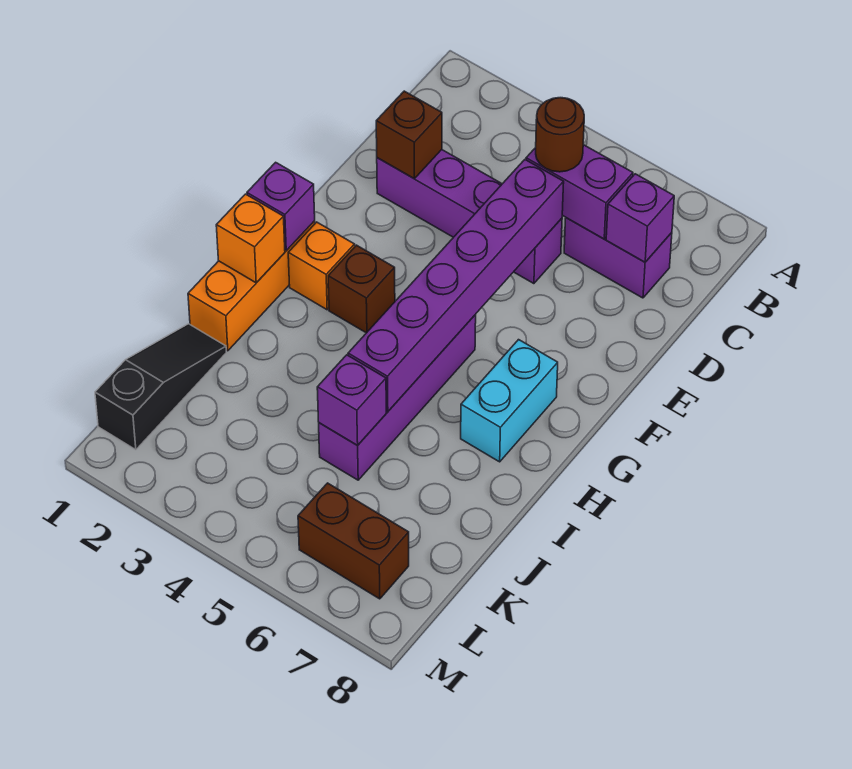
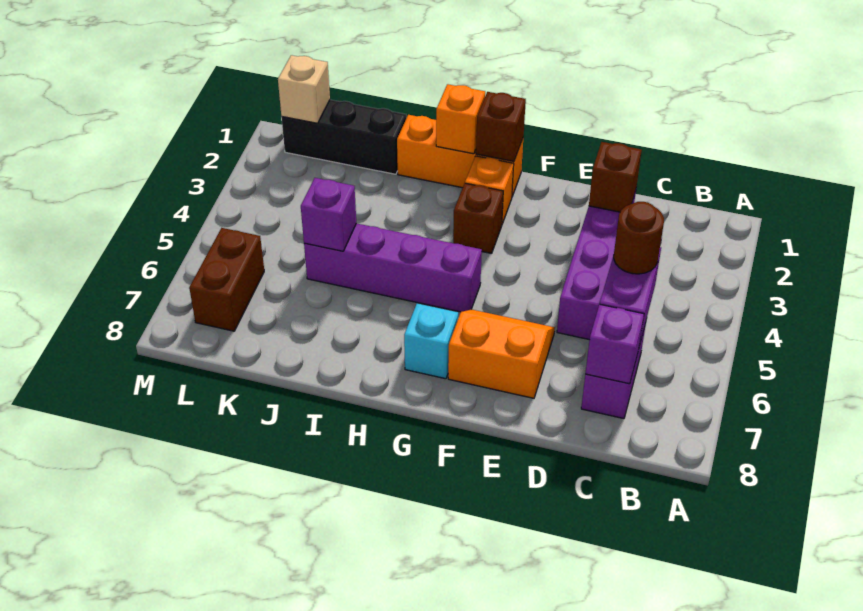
purple brick D5:I5 level 2 -> none
none -> orange slope E6:F7 level 1 top 7
purple brick G1 level 2 -> brown brick G1 level 2
cyan brick G7:H7 level 1 -> cyan brick G7 level 1
black slope J1:L1 level 1 top L -> black brick J1:L1 level 1
none -> tan brick L1 level 2

